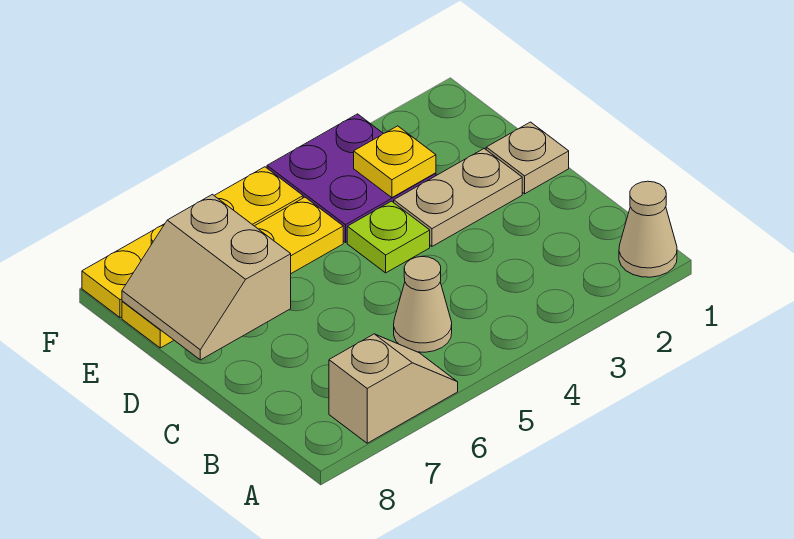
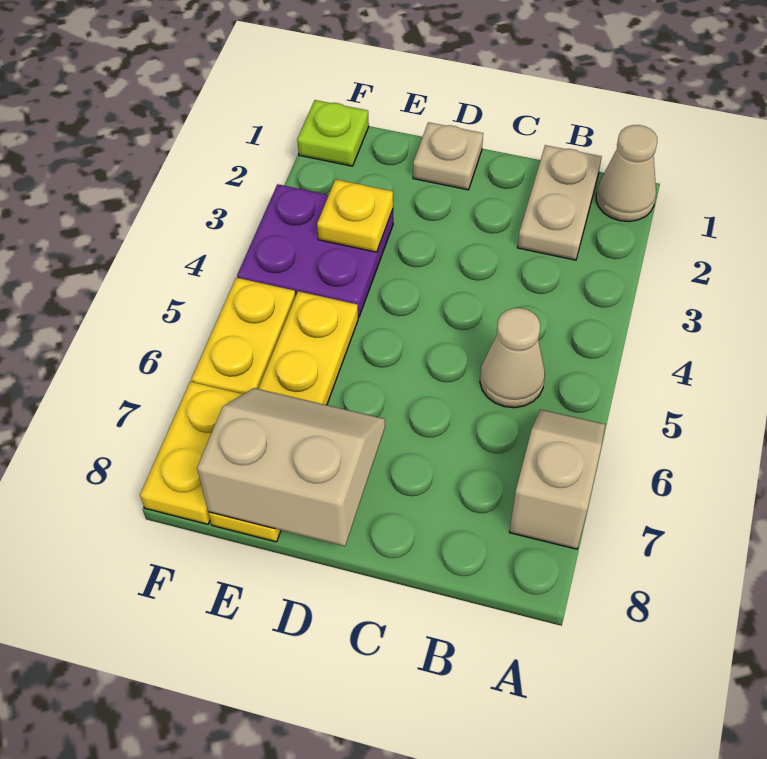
tan plate D2:D3 level 1 -> tan plate B1:B2 level 1
lime plate D4 level 1 -> lime plate F1 level 1
tan slope D7:E8 level 2 top 7 -> tan slope D7:E8 level 2 top 8

